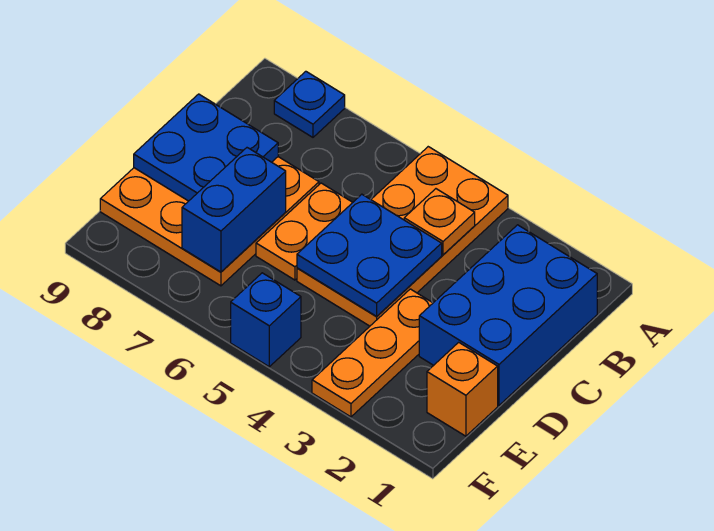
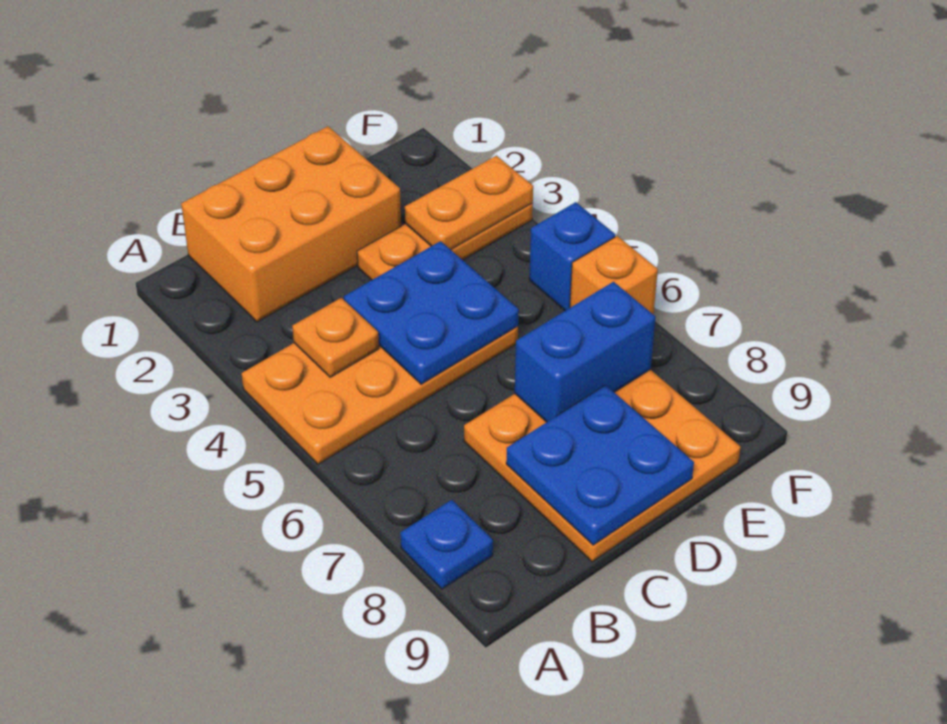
blue brick B1:D2 level 1 -> orange brick B1:D2 level 1
orange plate C6:D6 level 1 -> orange plate E3:F3 level 2
orange brick E1 level 1 -> orange brick F6 level 1

